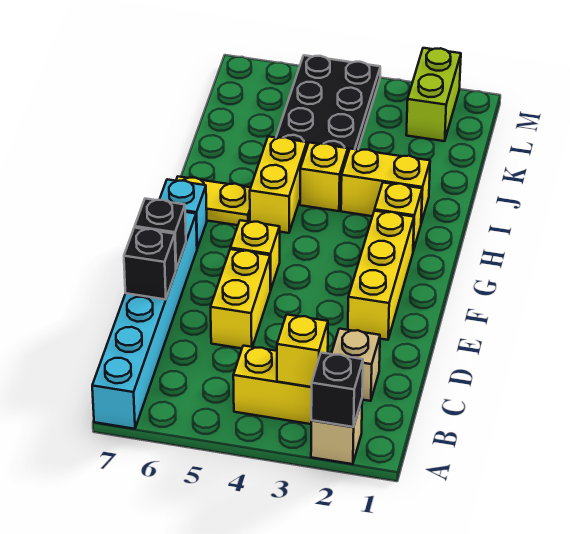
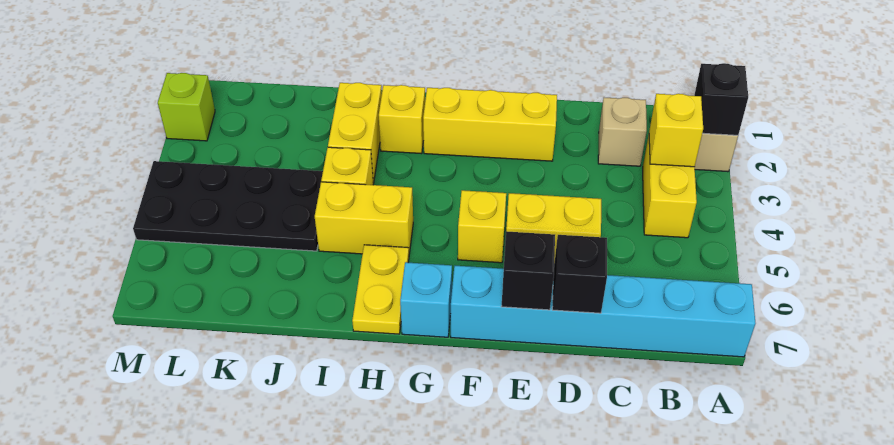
lime brick L2:M2 level 1 -> lime brick M2 level 1

